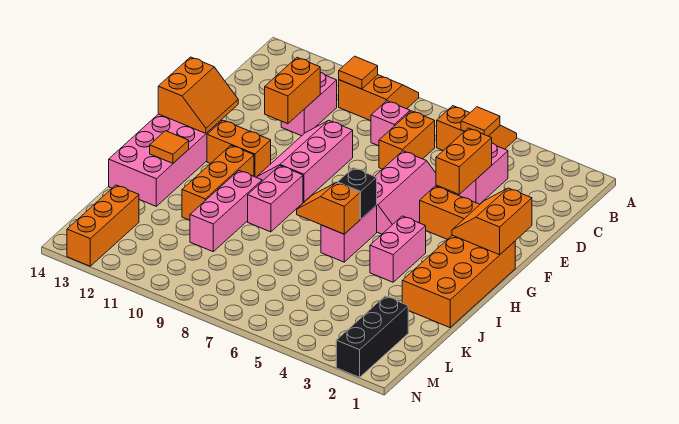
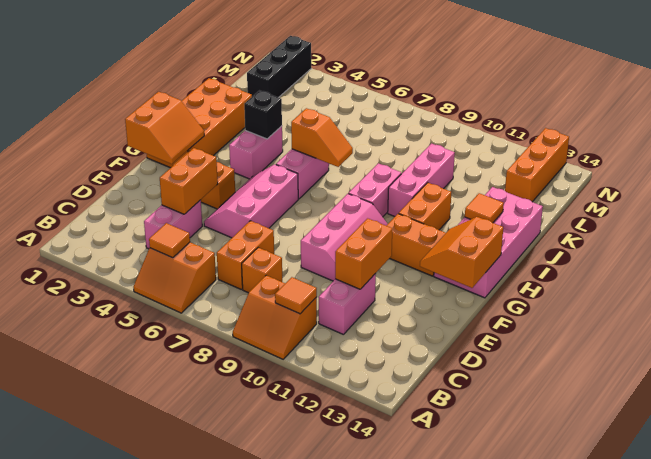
pink brick C8 level 1 -> orange brick C8 level 1
black brick H6 level 2 -> black brick I4 level 2
orange brick H11:J11 level 1 -> orange brick H11:I11 level 1

